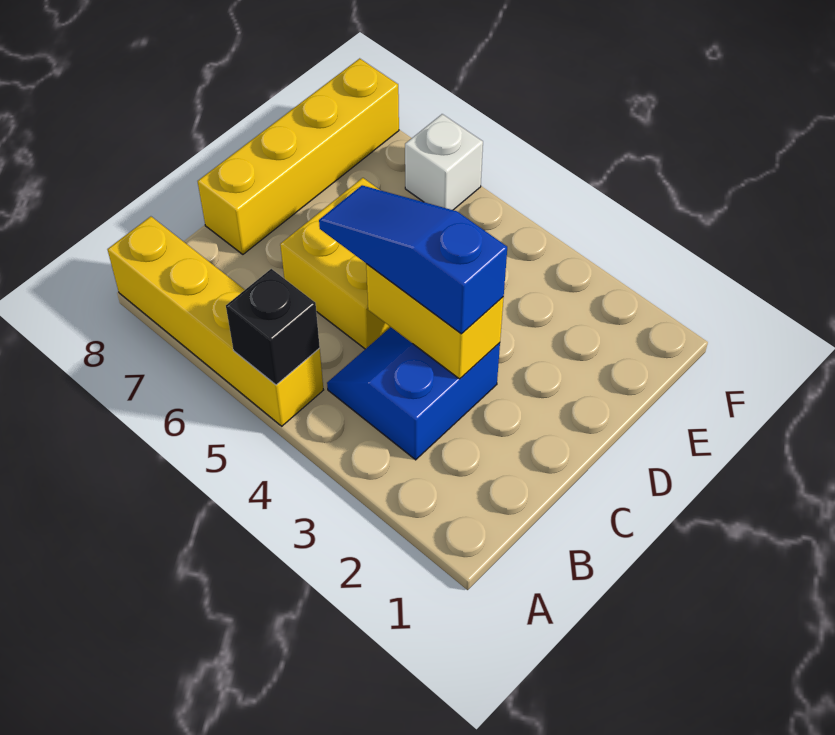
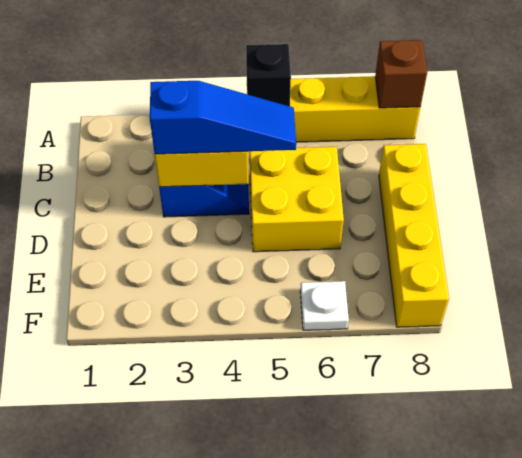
none -> brown brick A8 level 2
white brick F6 level 1 -> white plate F6 level 1

